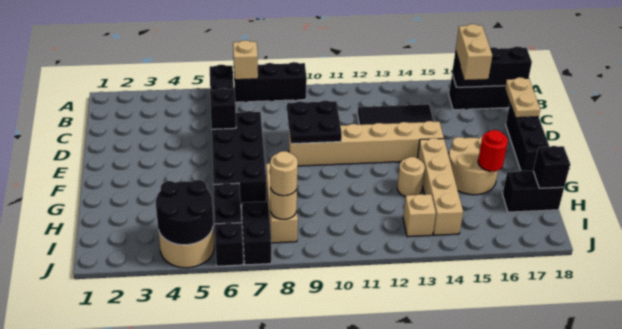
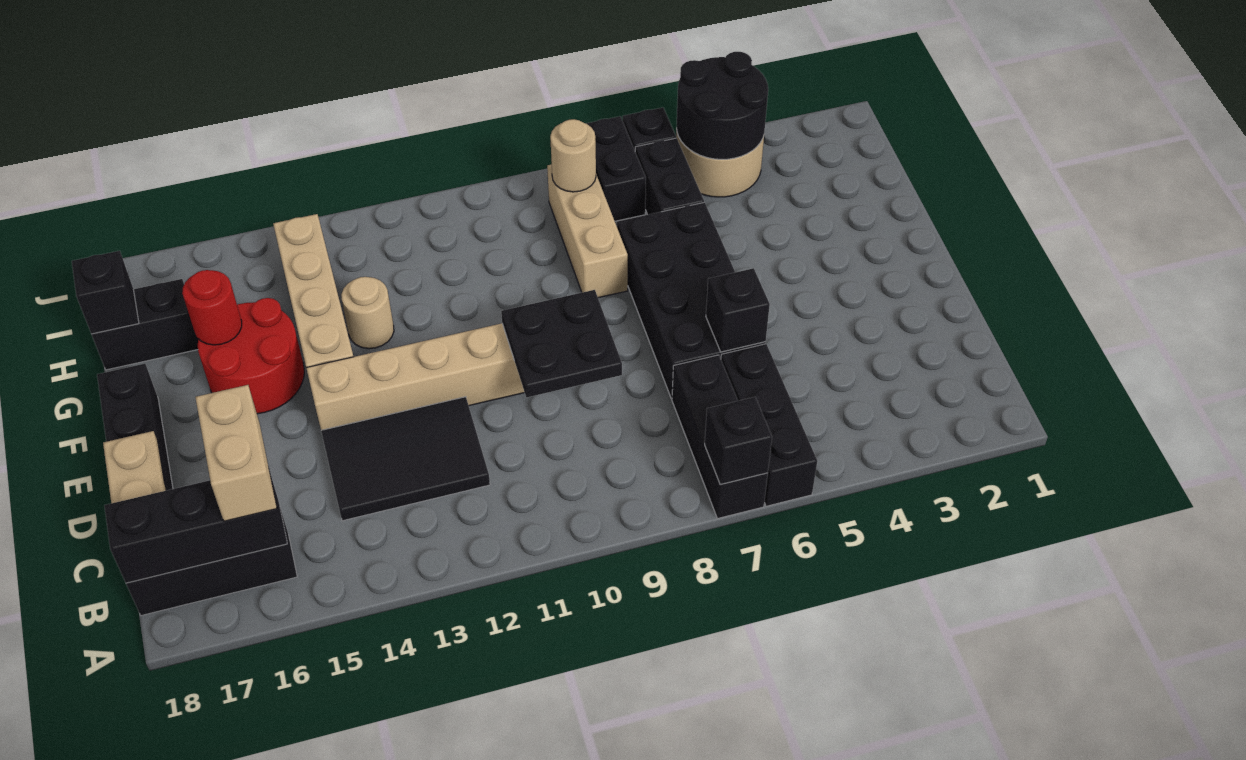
black brick A7:A9 level 1 -> black brick A7:C7 level 1
tan brick A7 level 2 -> black brick A7 level 2
tan round brick F15:G16 level 1 -> red round brick F15:G16 level 1
tan round brick I8 level 3 -> none
tan brick I13 level 1 -> none

